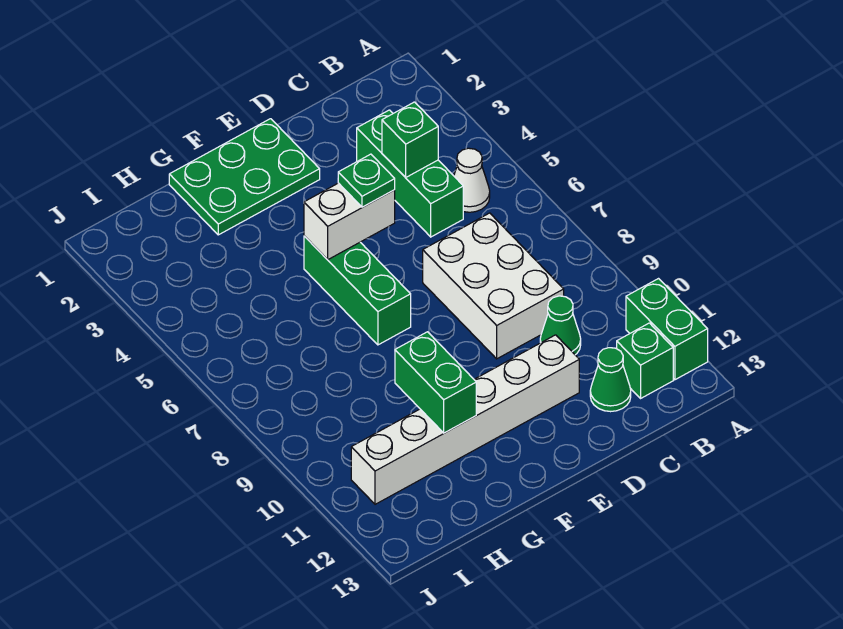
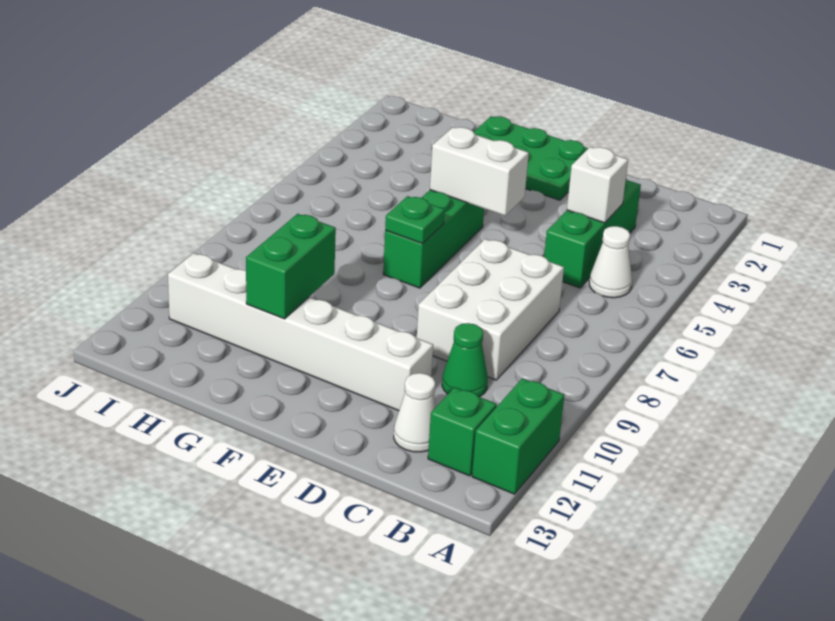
green brick C4 level 2 -> white brick C4 level 2
green cone C12 level 1 -> white cone C12 level 1
green plate E5 level 3 -> green plate F7 level 2

